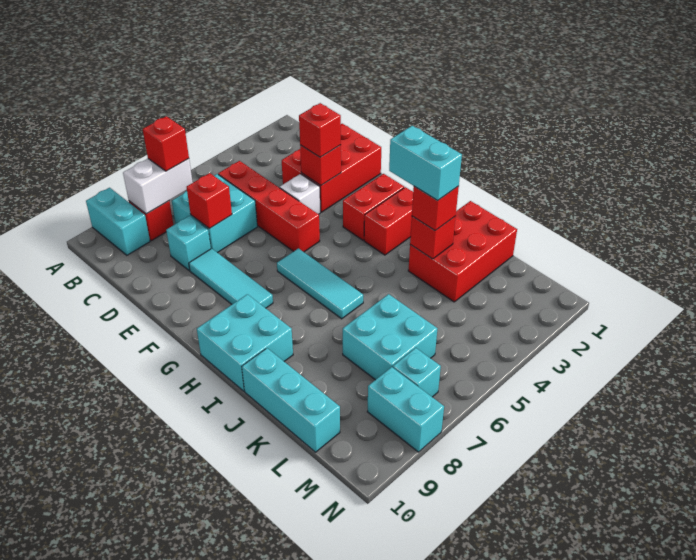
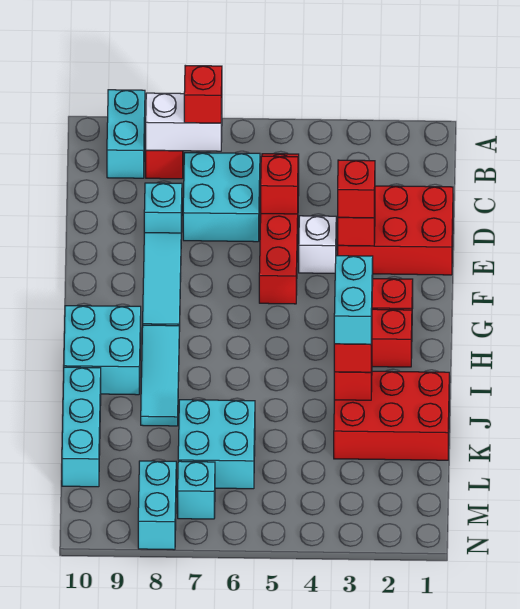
red brick D7 level 2 -> red brick D5 level 2
cyan tile G6:I6 level 1 -> cyan tile H8:J8 level 1

